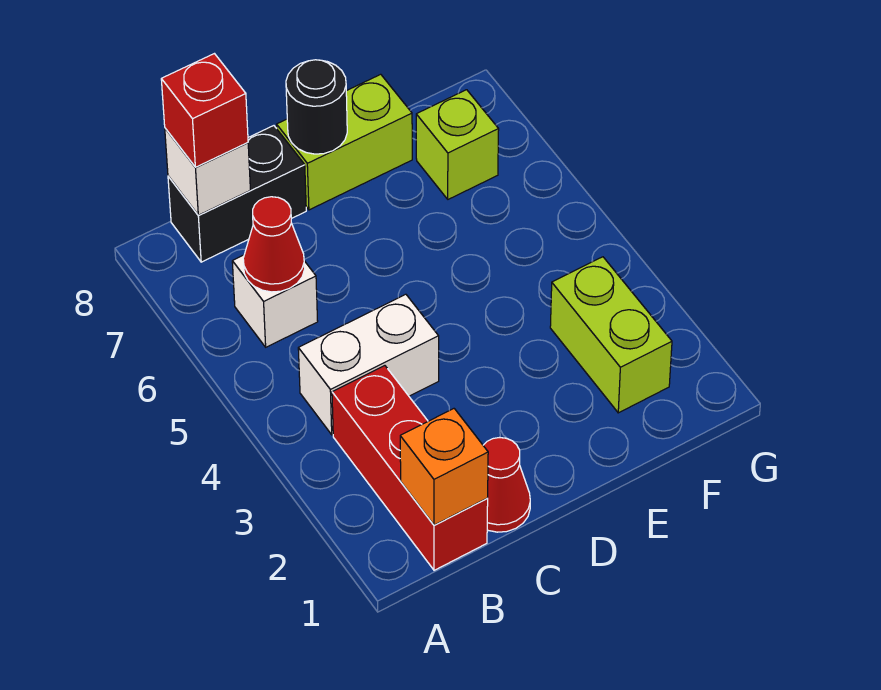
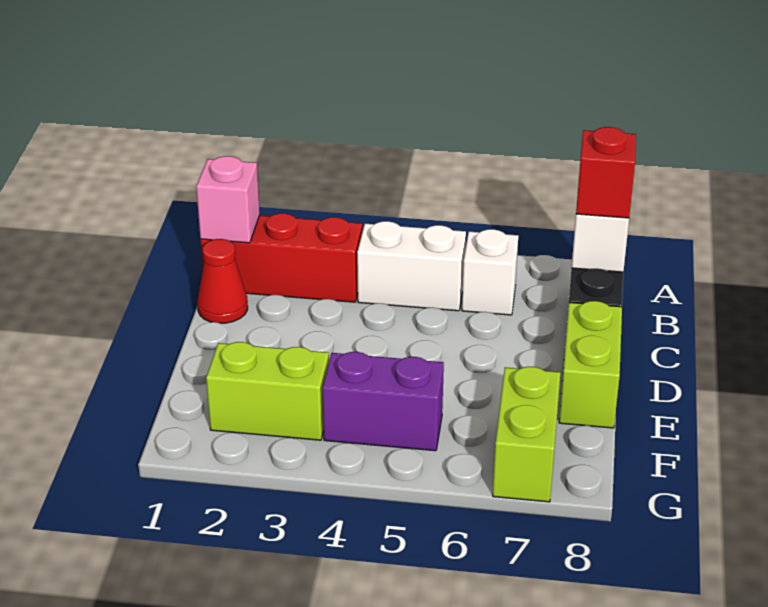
orange brick B1 level 2 -> pink brick B1 level 2
white brick B4:C4 level 1 -> white brick B4:B5 level 1
red cone B6 level 2 -> none
black round brick D8 level 2 -> none
none -> purple brick F4:F5 level 1
lime brick F7 level 1 -> lime brick F7:G7 level 1

